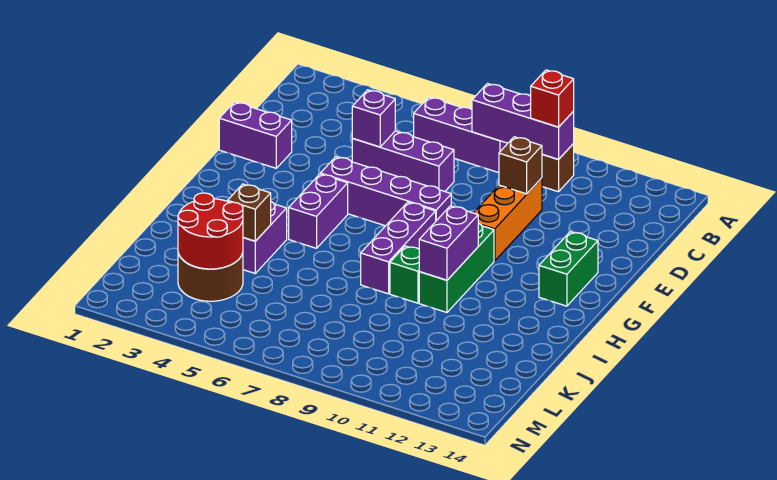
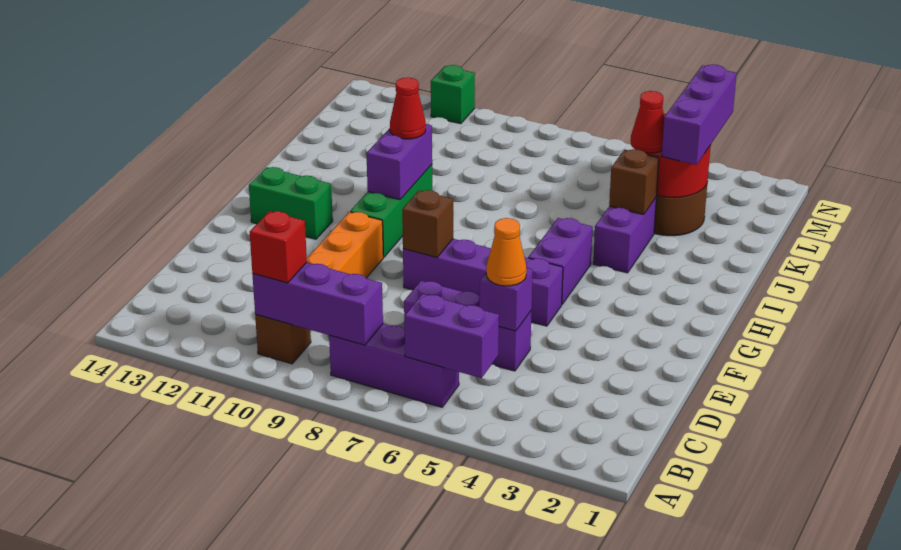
none -> orange cone D5 level 3
brown brick D10 level 2 -> brown brick F8 level 2
purple brick E1:E2 level 1 -> purple brick B5:B6 level 2
green brick F13:G13 level 1 -> green brick G12:G13 level 1
purple brick G8:I8 level 1 -> purple brick K3:M3 level 3
green brick I9 level 1 -> green brick N11 level 1
none -> red cone I10 level 3
none -> red cone K4 level 3

